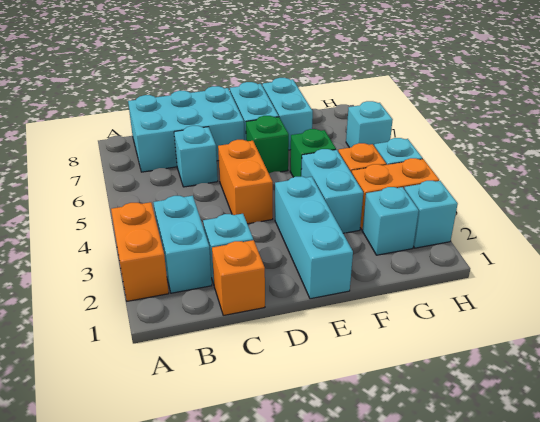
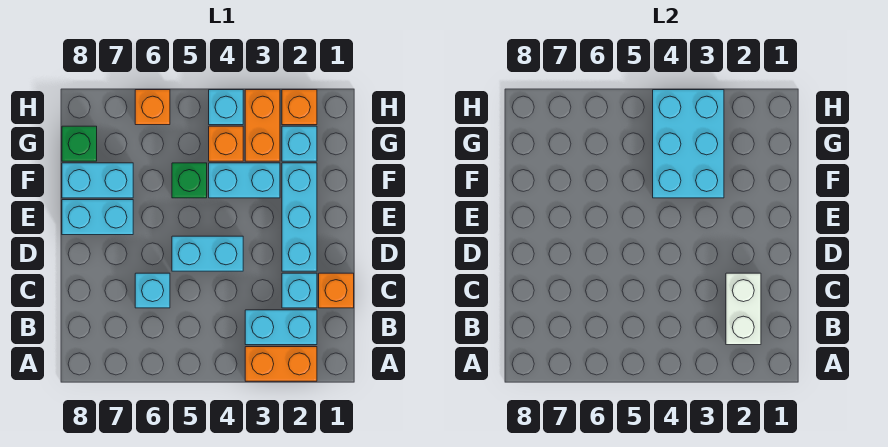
none -> white brick B2:C2 level 2
cyan brick B7:D8 level 1 -> cyan brick F3:H4 level 2
orange brick D4:D5 level 1 -> cyan brick D4:D5 level 1
cyan brick E1:E3 level 1 -> cyan brick D2:F2 level 1
green brick E6 level 1 -> green brick G8 level 1
cyan brick H2 level 1 -> orange brick H2 level 1
cyan brick H6 level 1 -> orange brick H6 level 1

